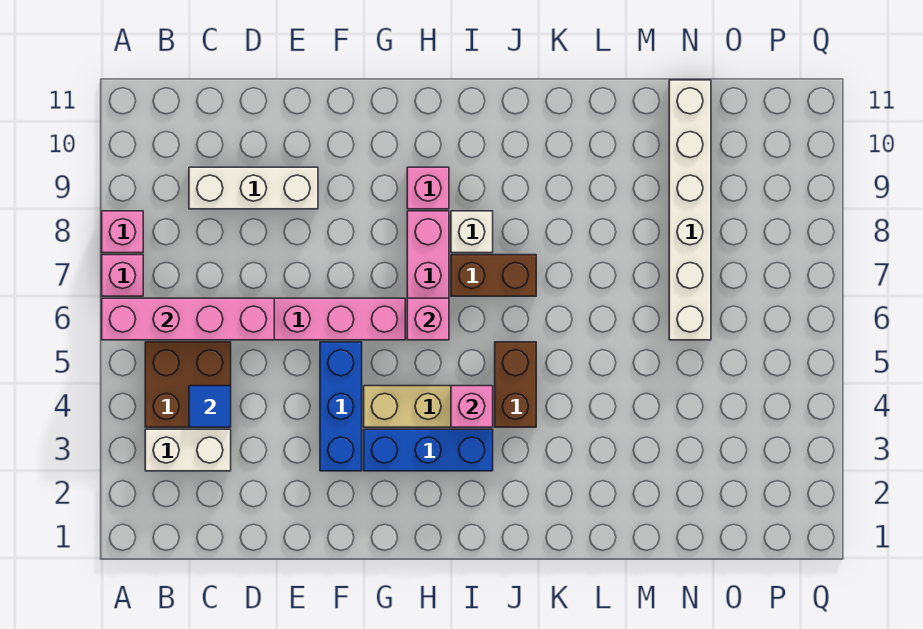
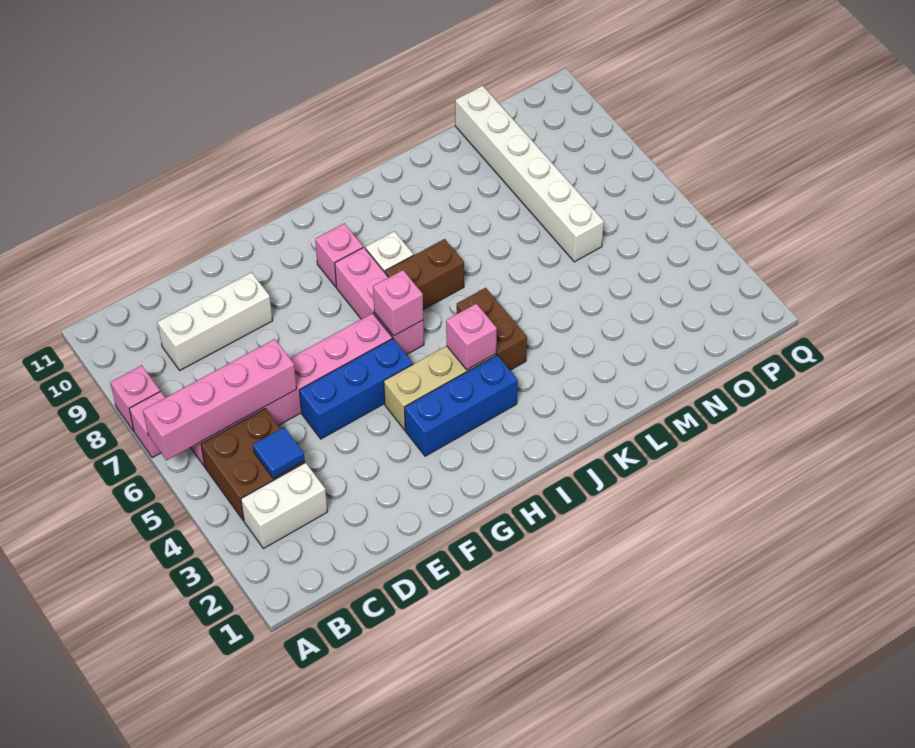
blue brick F3:F5 level 1 -> blue brick E5:G5 level 1

